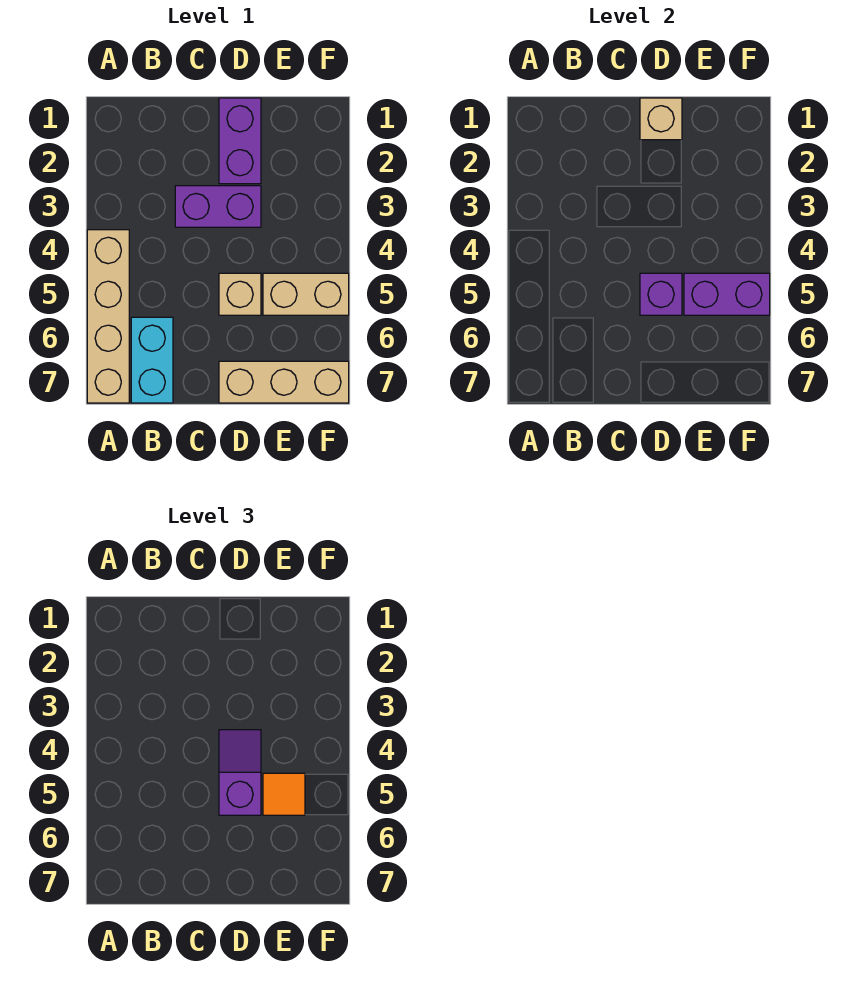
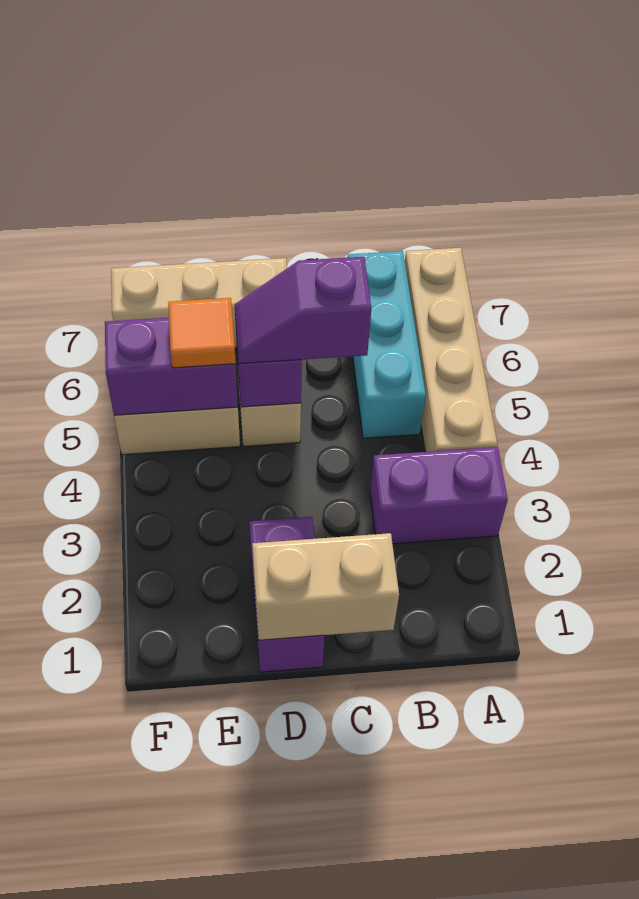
cyan brick B6:B7 level 1 -> cyan brick B5:B7 level 1
purple brick C3:D3 level 1 -> purple brick A3:B3 level 1
tan brick D1 level 2 -> tan brick C1:D1 level 2
purple slope D4:D5 level 3 top 5 -> purple slope C5:D5 level 3 top C

